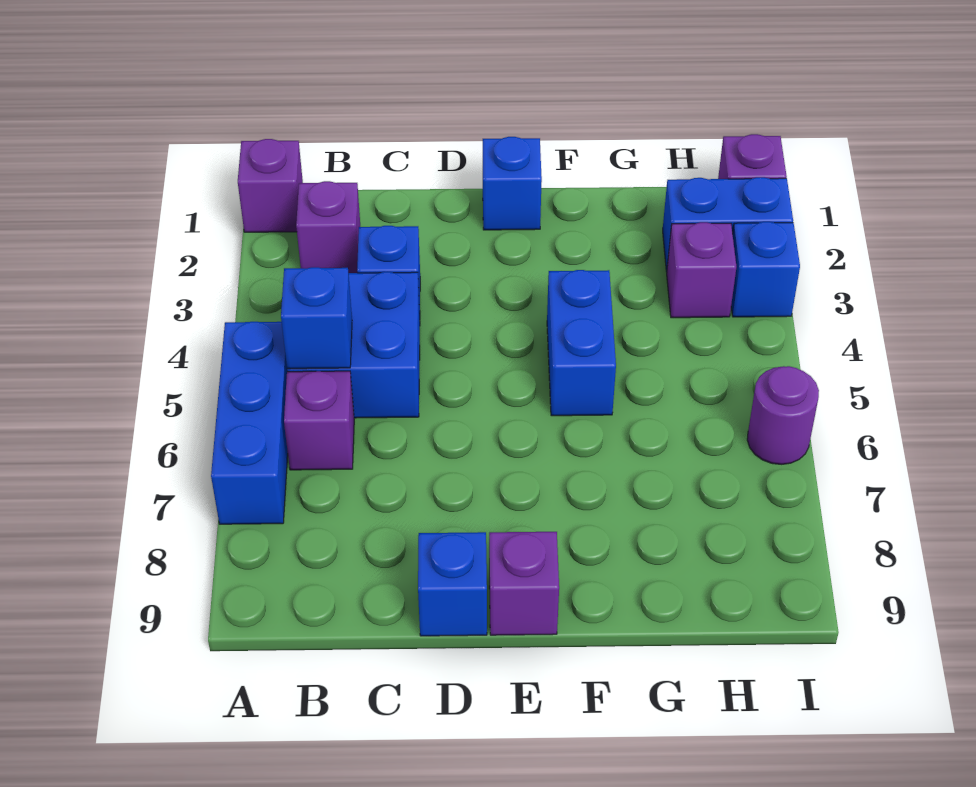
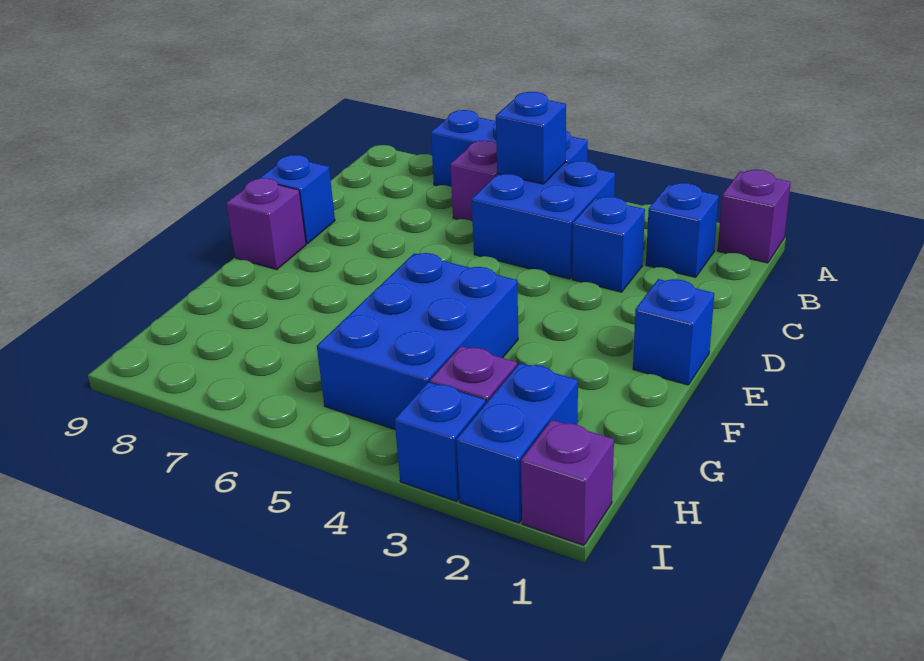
purple brick B2 level 1 -> blue brick B2 level 1
blue brick F4:F5 level 1 -> blue brick F4:H5 level 1
purple round brick I6 level 1 -> none

